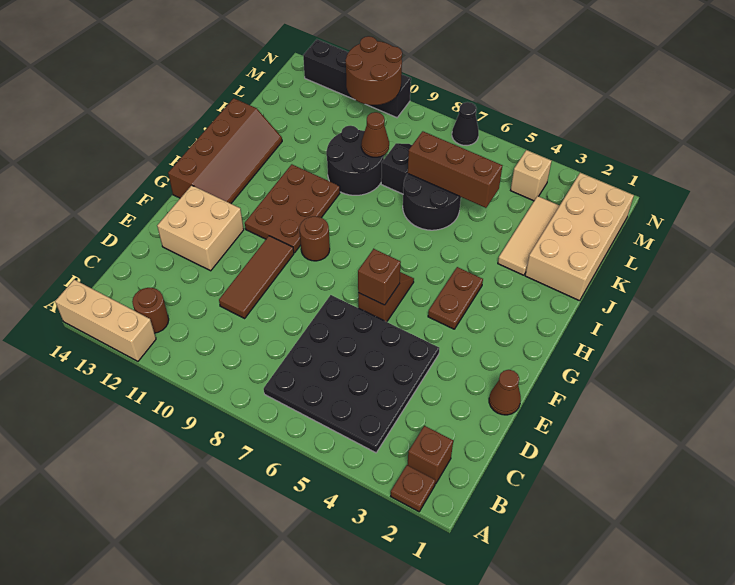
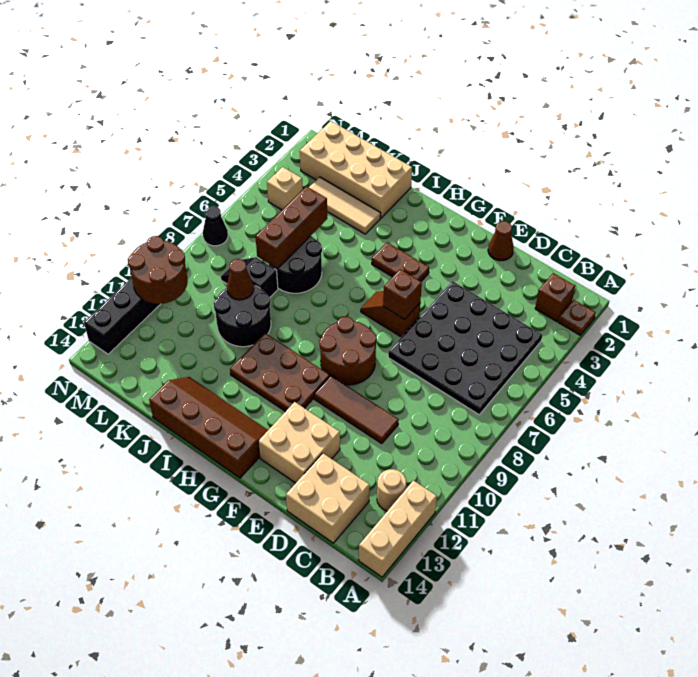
brown round brick B12 level 1 -> tan round brick B12 level 1
none -> tan brick C13:D14 level 1
brown round brick G9 level 1 -> brown round brick F8:G9 level 1

